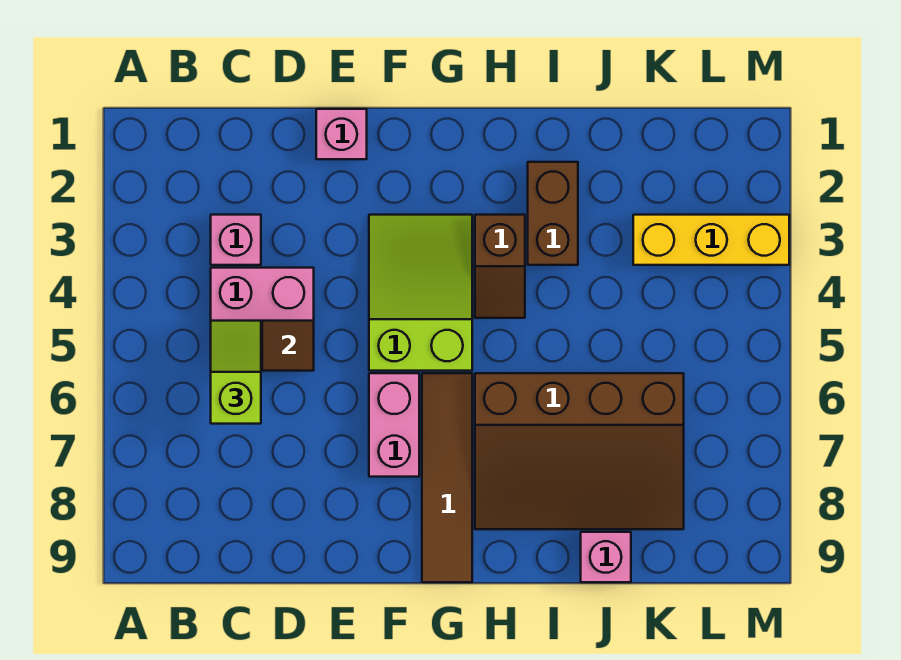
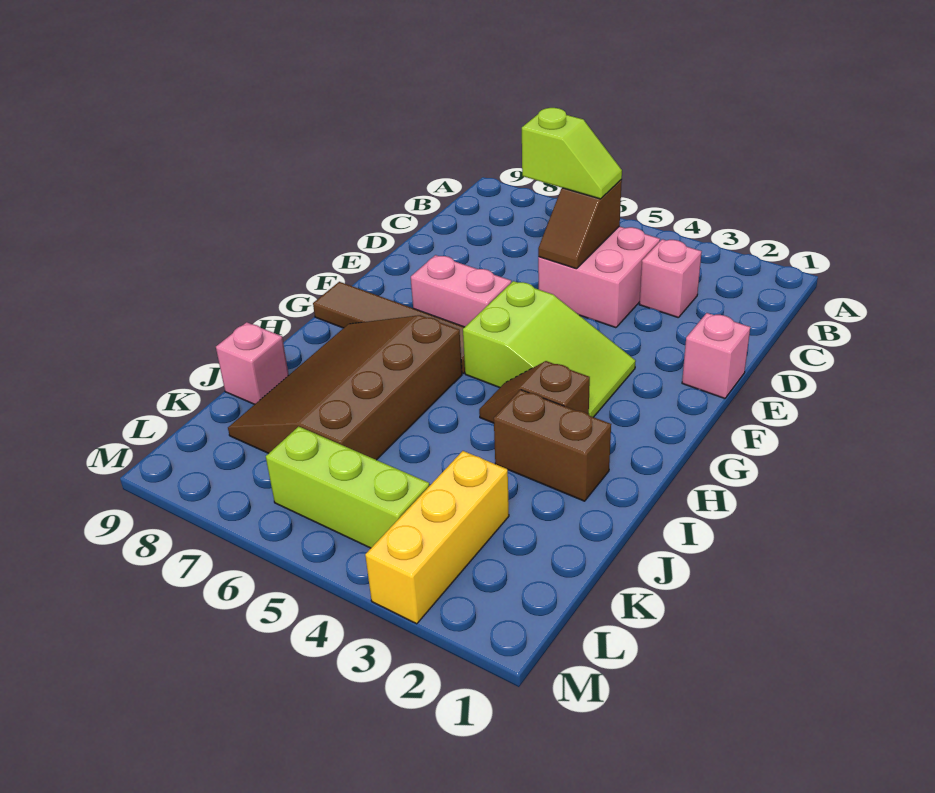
none -> lime brick L4:L6 level 1

